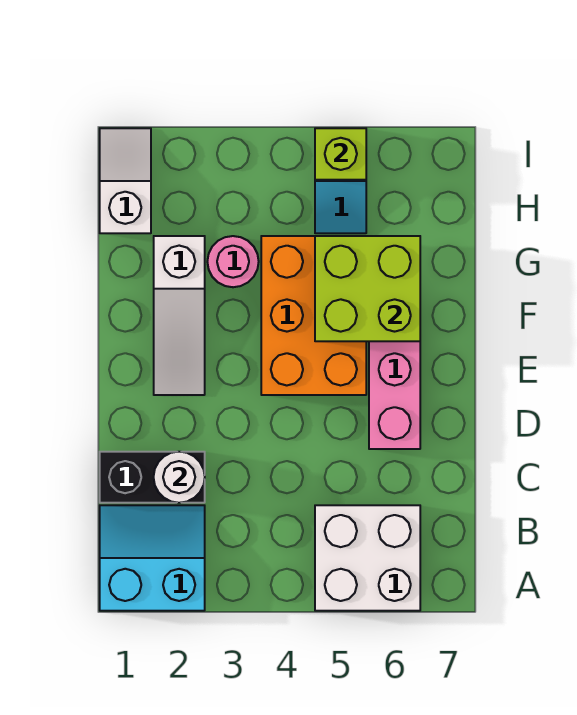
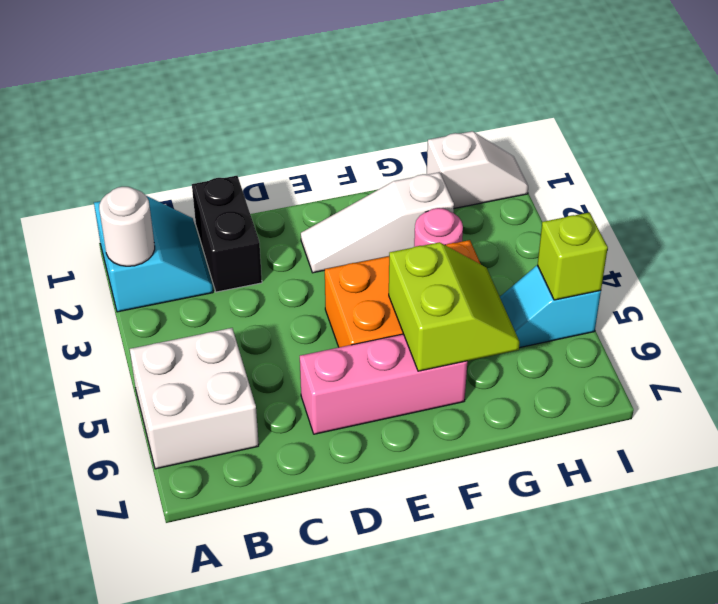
white round brick C2 level 2 -> white round brick A2 level 2
lime brick F5:G6 level 2 -> lime slope F5:G6 level 2 top F

